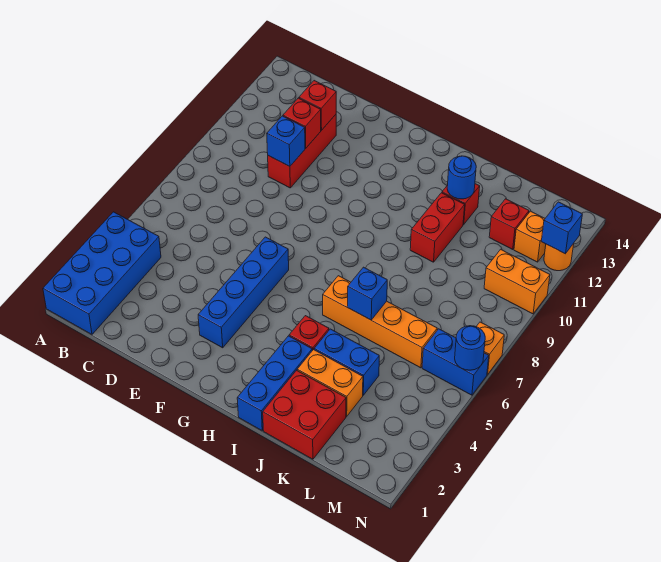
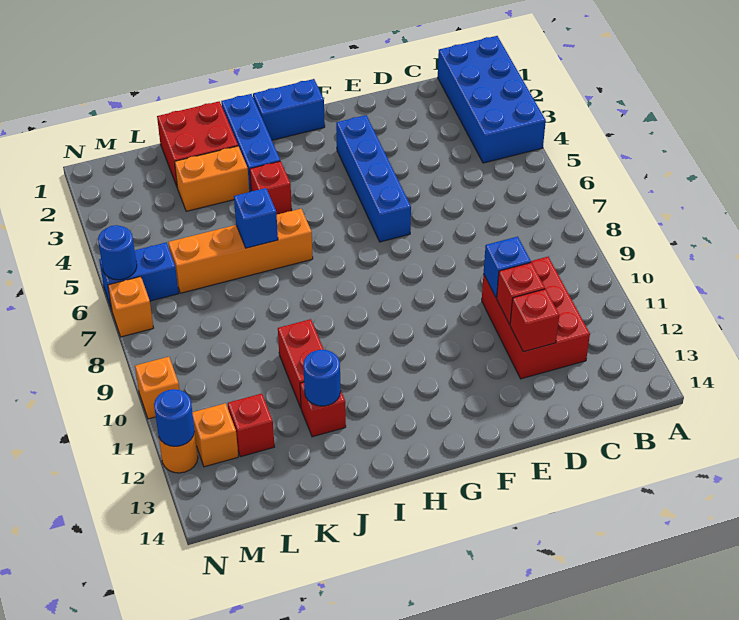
red brick D10:D12 level 1 -> red brick C10:D12 level 1
blue brick J4:K4 level 1 -> blue brick G1:H1 level 1
orange brick M10:N10 level 1 -> orange brick N10 level 1
blue brick N12 level 2 -> blue round brick N12 level 2

